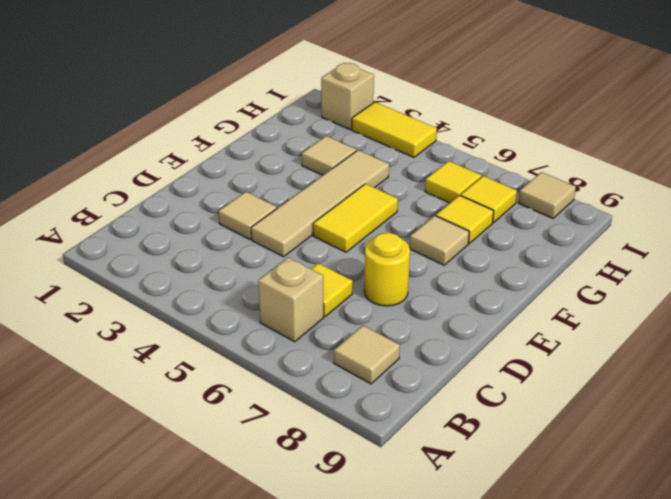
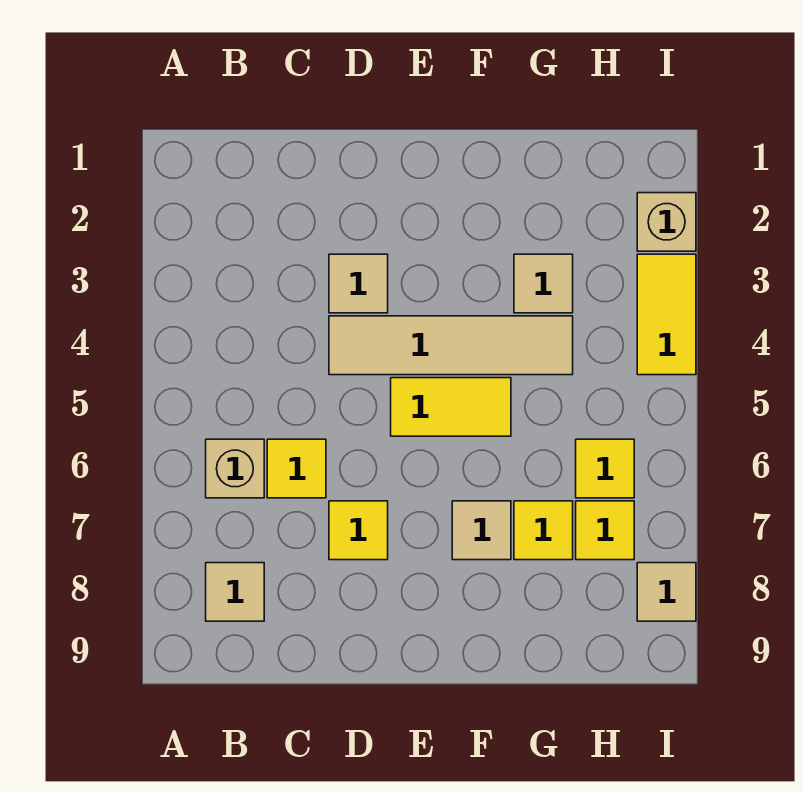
yellow round brick D7 level 1 -> yellow tile D7 level 1

